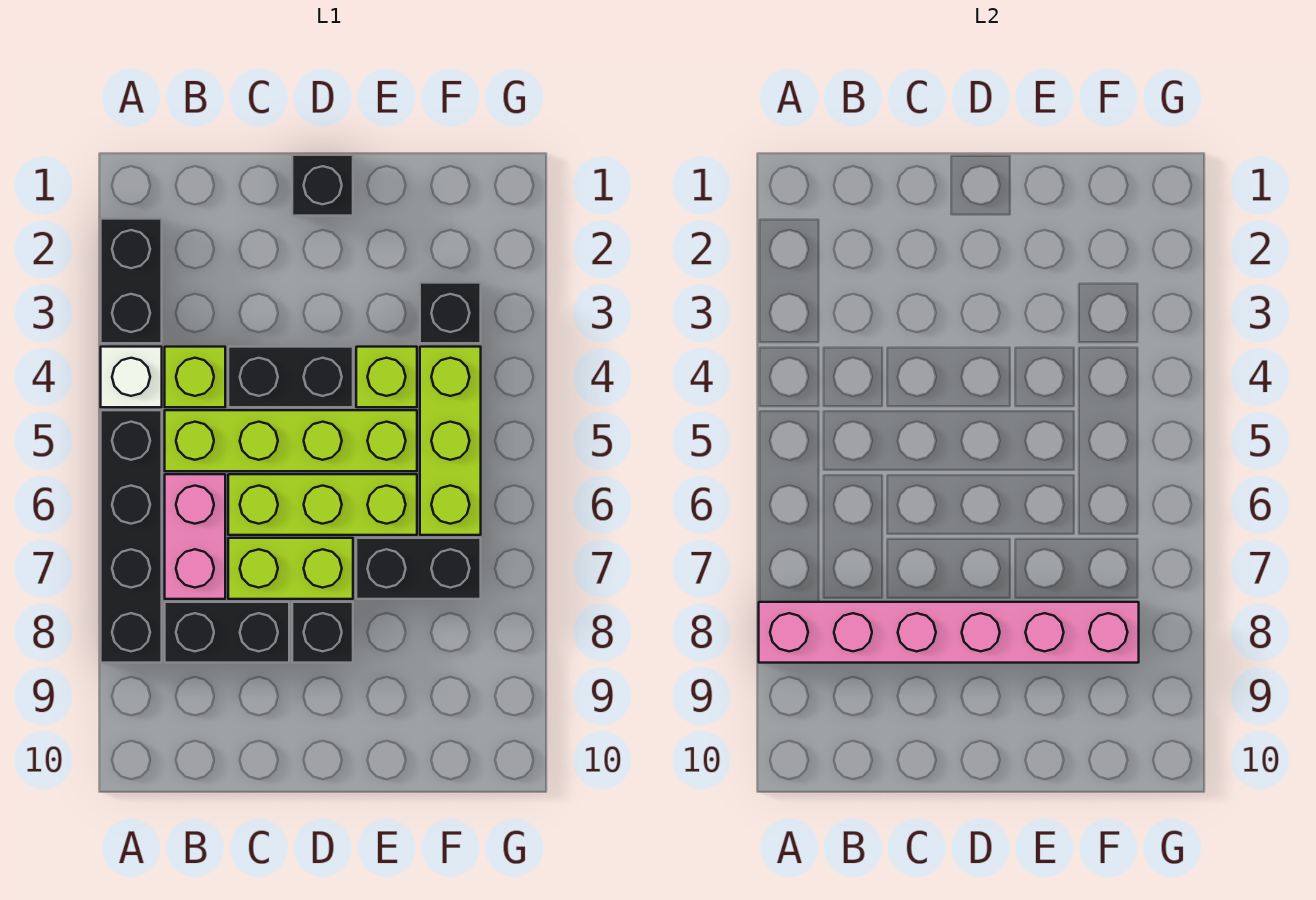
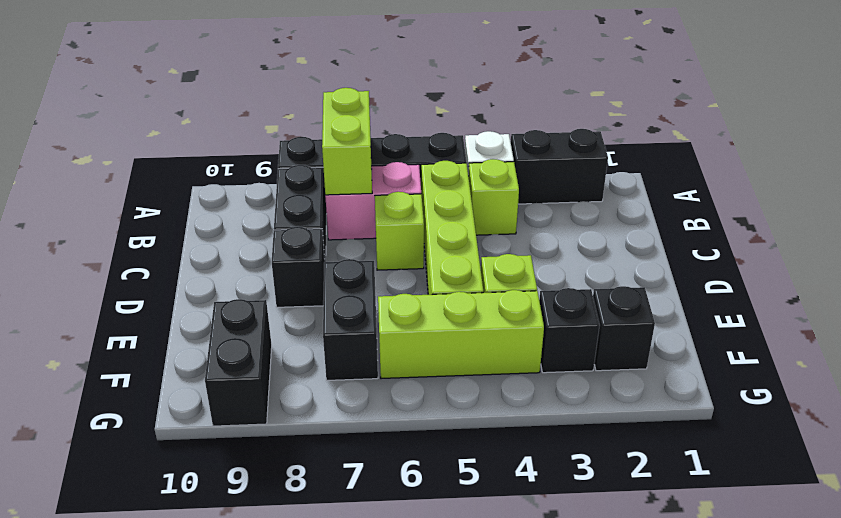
pink brick A8:F8 level 2 -> none
black brick C4:D4 level 1 -> black brick F9:G9 level 1
lime brick C6:E6 level 1 -> lime brick C6 level 1
lime brick C7:D7 level 1 -> lime brick A7:B7 level 2
black brick D1 level 1 -> black brick F2 level 1

